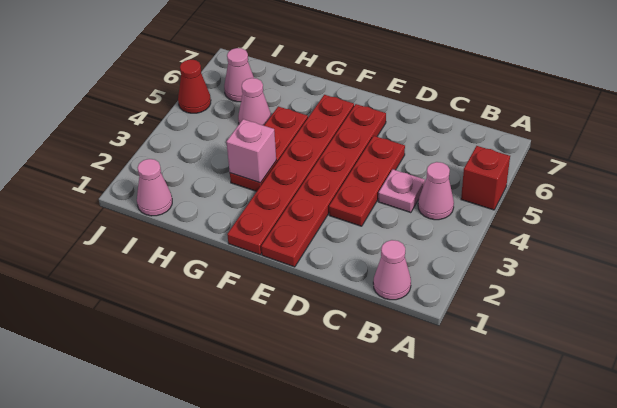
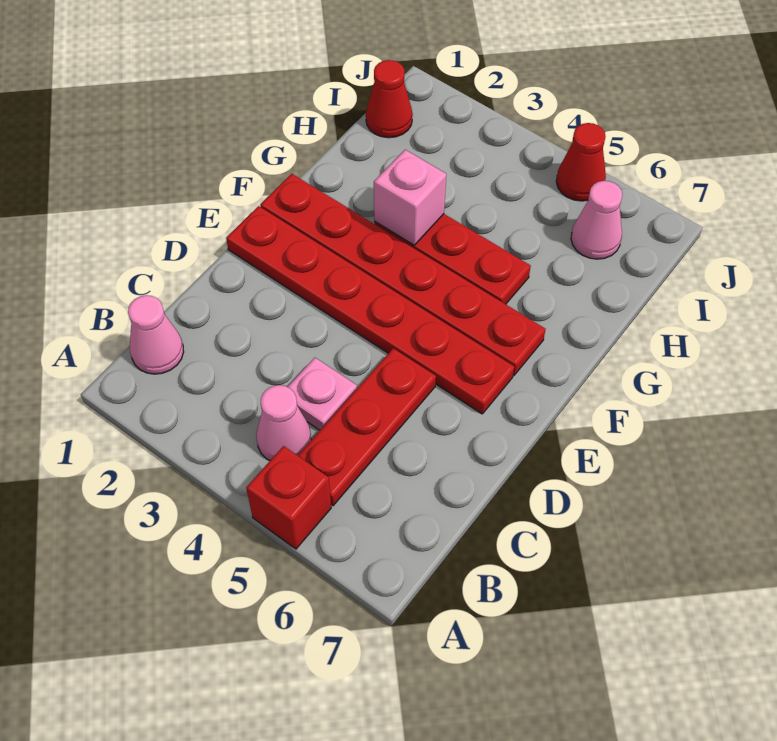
red plate D3:D5 level 1 -> red plate B5:D5 level 1
pink cone H5 level 1 -> none
pink cone I1 level 1 -> red cone I1 level 1

